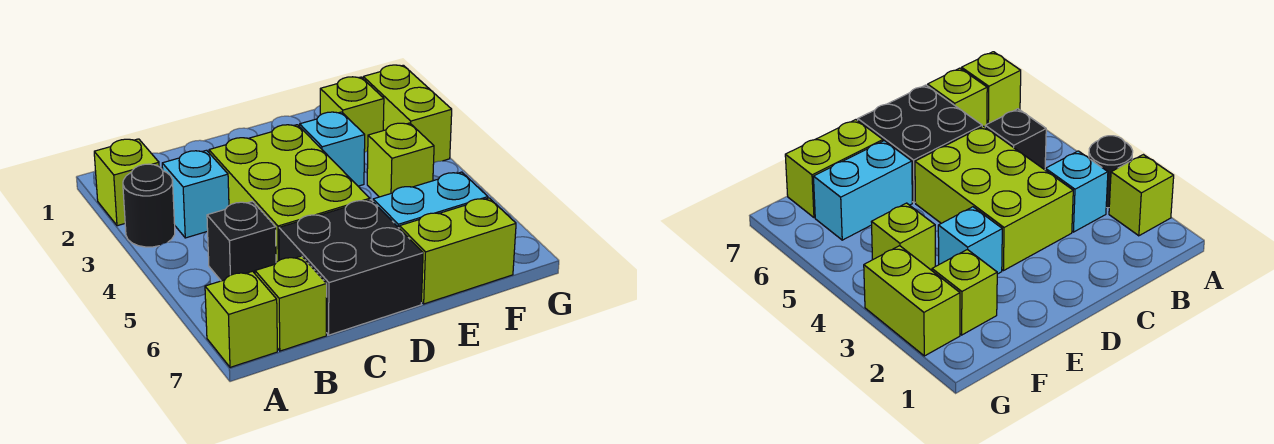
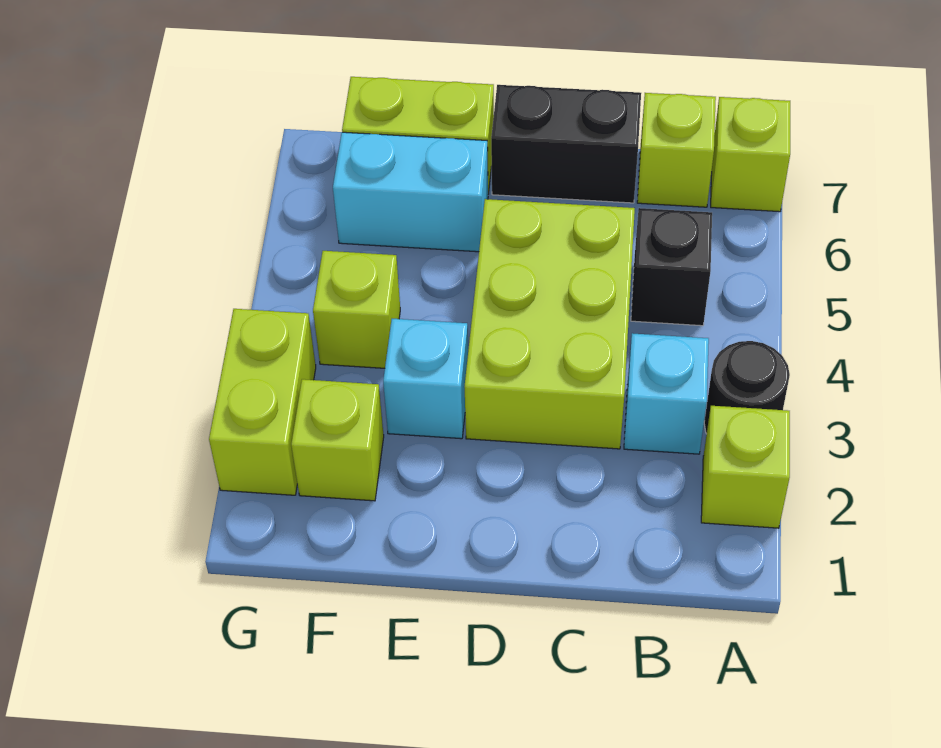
black brick C6:D7 level 1 -> black brick C7:D7 level 1

